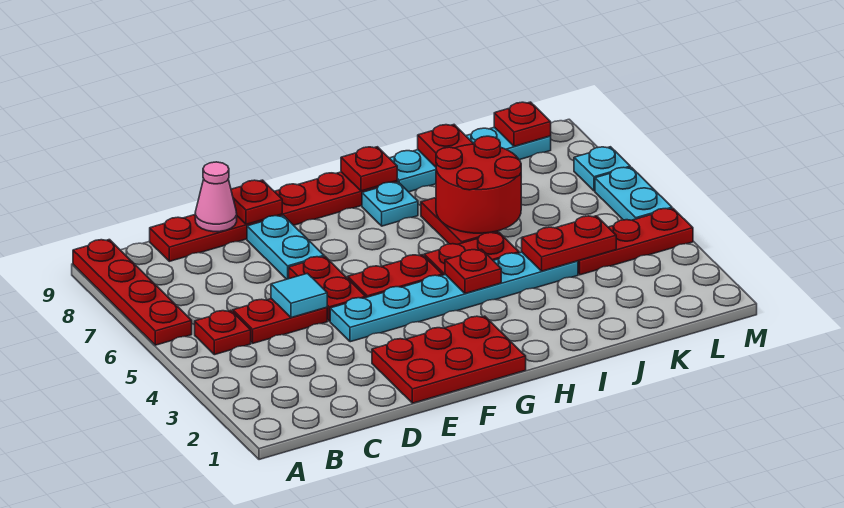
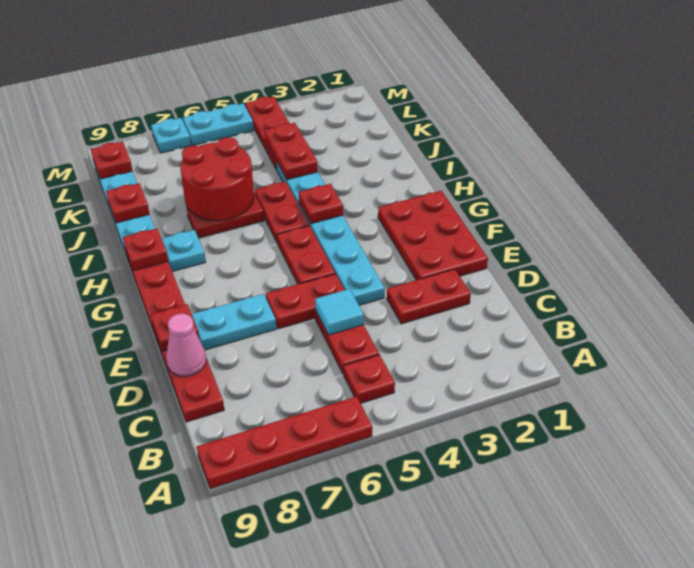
none -> red plate D2:D3 level 1

